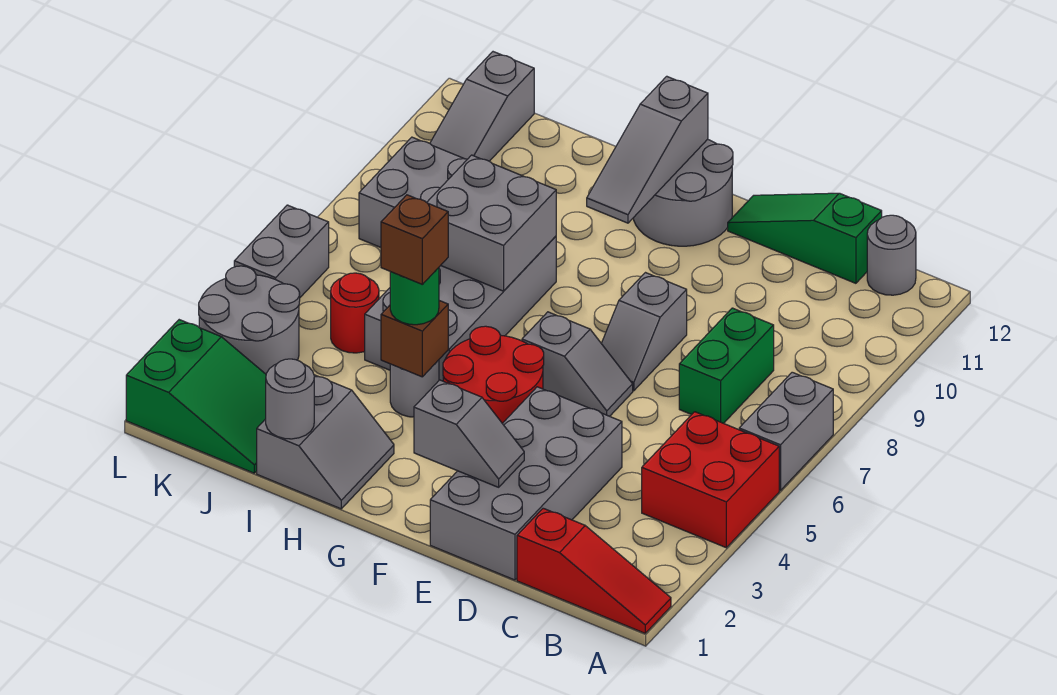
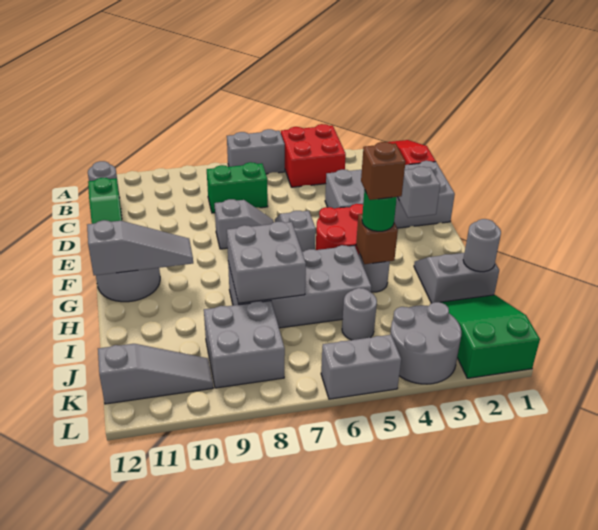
red round brick J5 level 1 -> grey round brick J5 level 1

